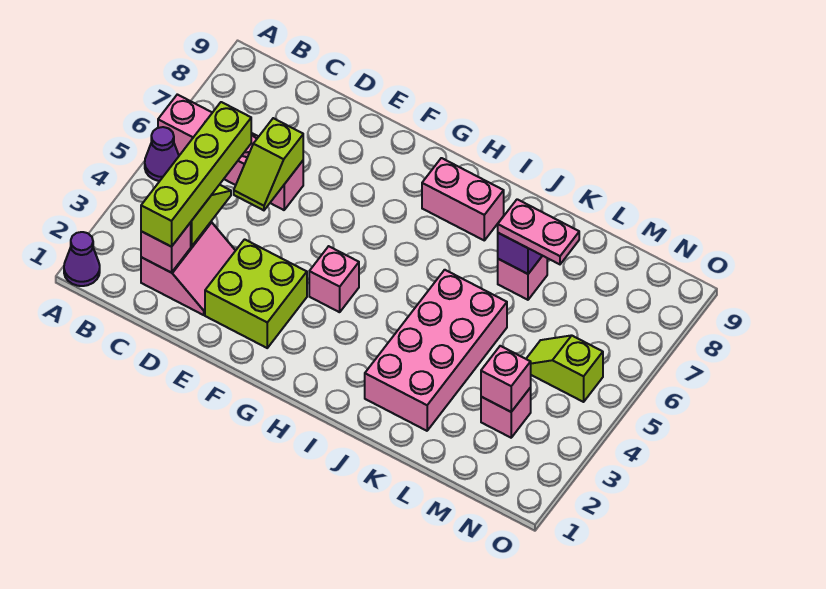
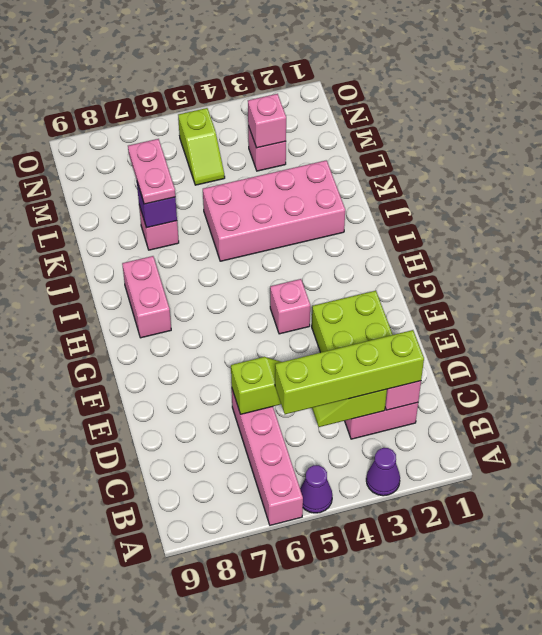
purple cone A1 level 1 -> purple cone A3 level 1

